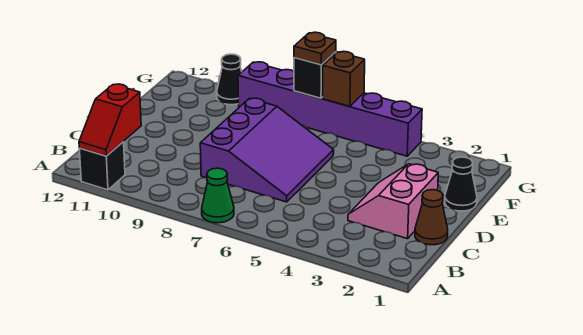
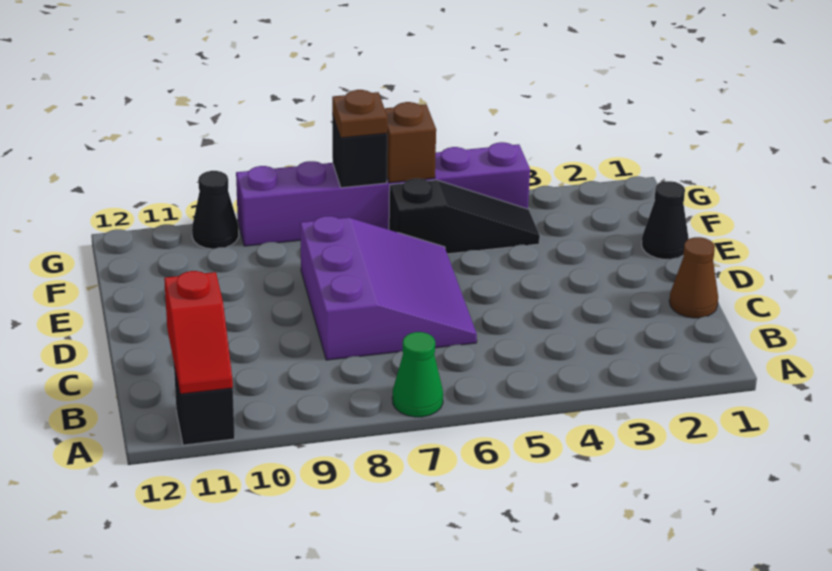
pink slope C2:D3 level 1 top 2 -> none
none -> black slope F4:F6 level 1 top 6

